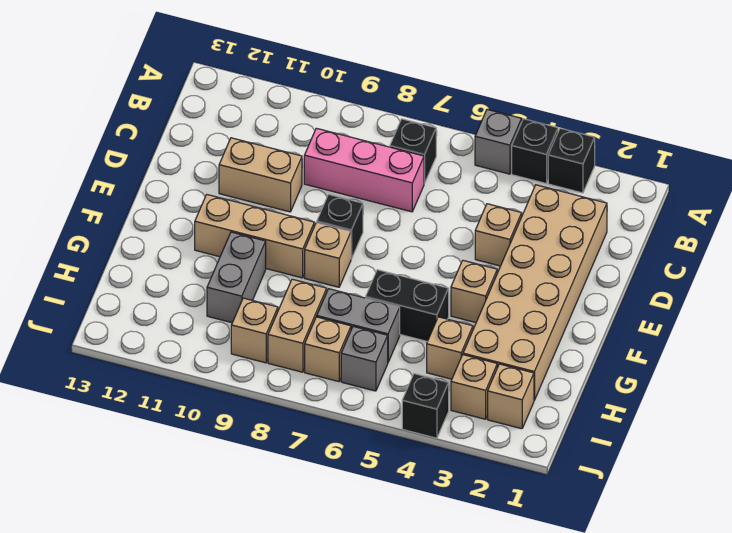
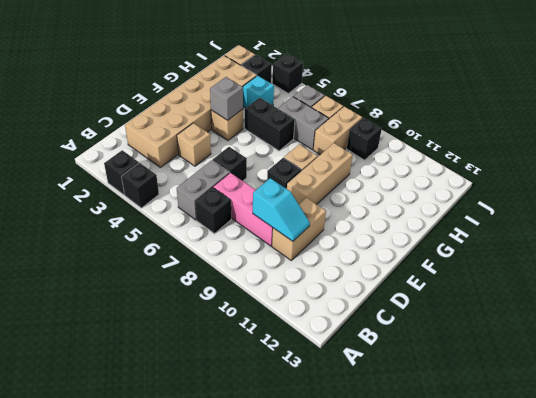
grey brick A5 level 1 -> grey brick F4 level 2
none -> cyan slope C9:C10 level 2 top 9
none -> black brick D6 level 1
tan brick D10:D11 level 1 -> tan brick C10:D10 level 1
tan brick F9:F11 level 1 -> tan brick E9:G9 level 1
grey brick G10:H10 level 1 -> grey brick B6:C6 level 1
tan brick H4 level 1 -> cyan brick H4 level 1
tan brick I3 level 1 -> black brick I3 level 1
tan brick I9 level 1 -> black brick I9 level 1

